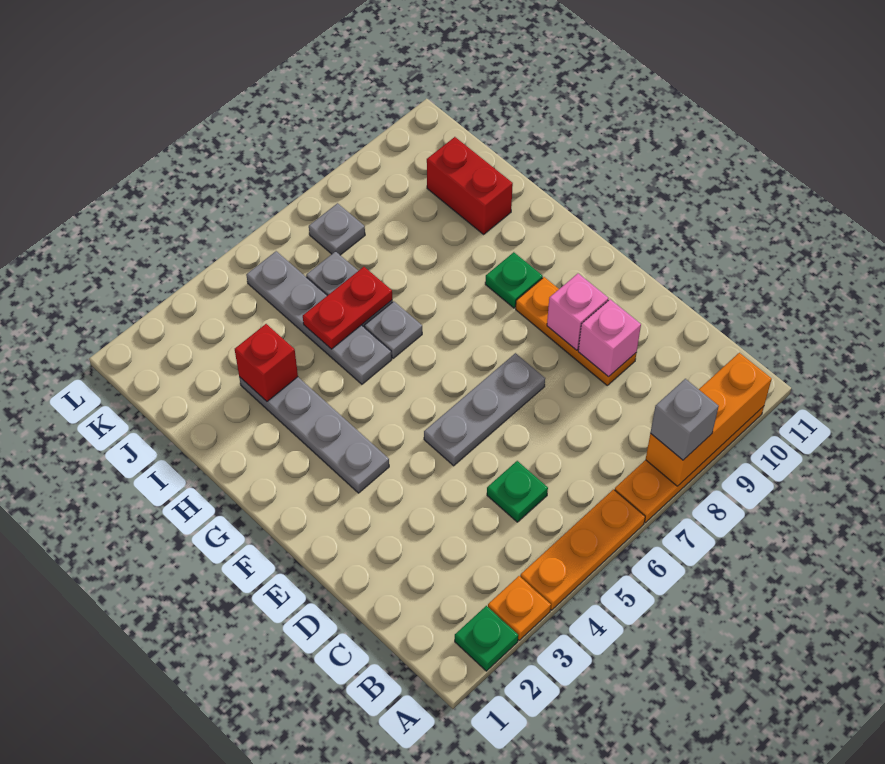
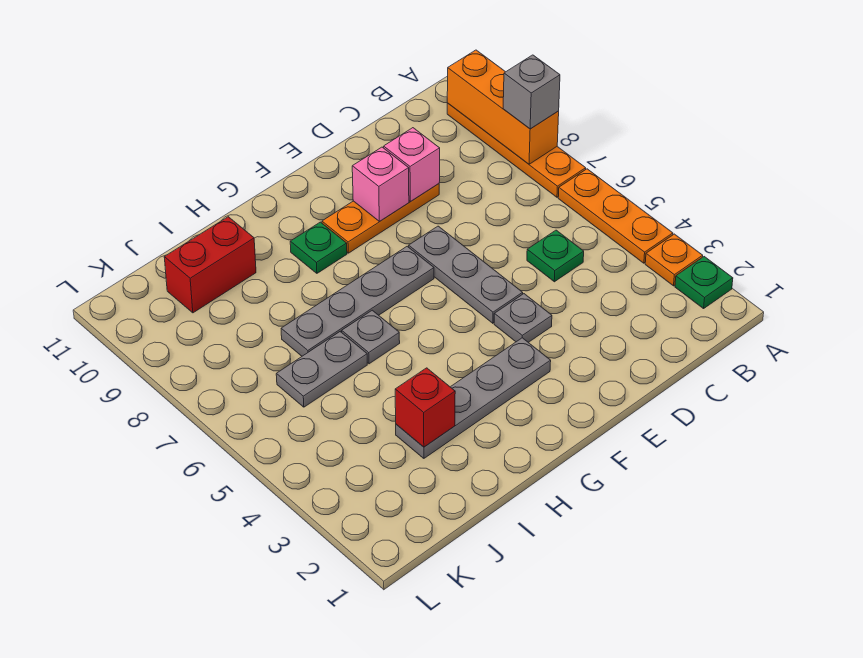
grey plate H5:K5 level 1 -> grey plate F7:I7 level 1
red plate I5:I6 level 2 -> none
grey plate K7 level 1 -> grey plate E4 level 1

